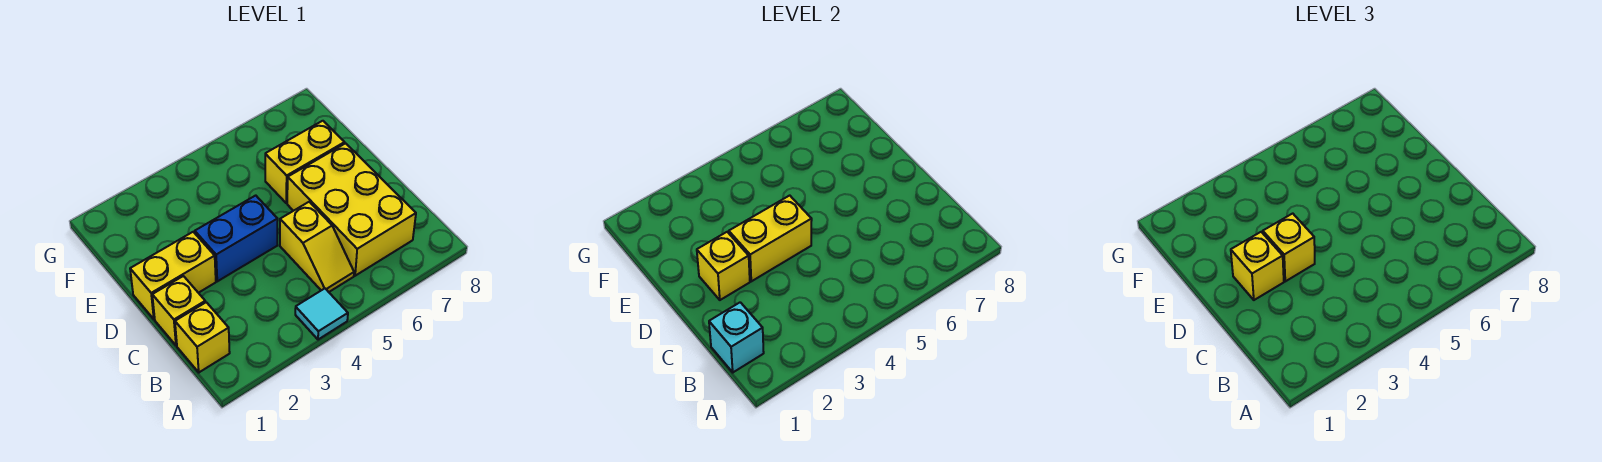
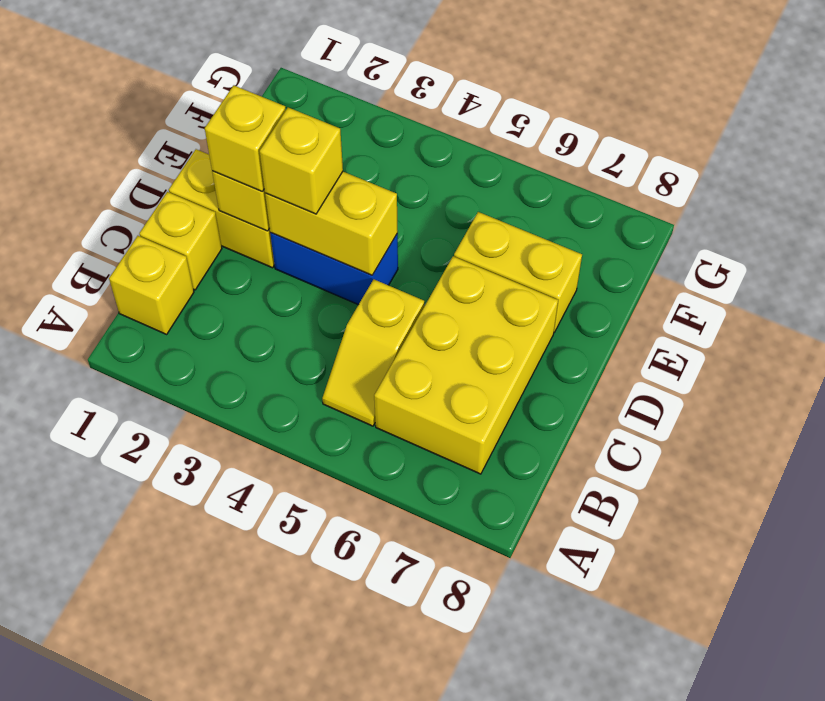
cyan tile A4 level 1 -> none
cyan brick B1 level 2 -> none

